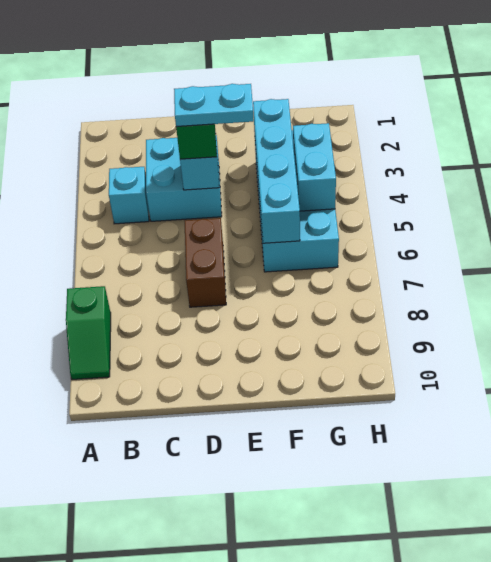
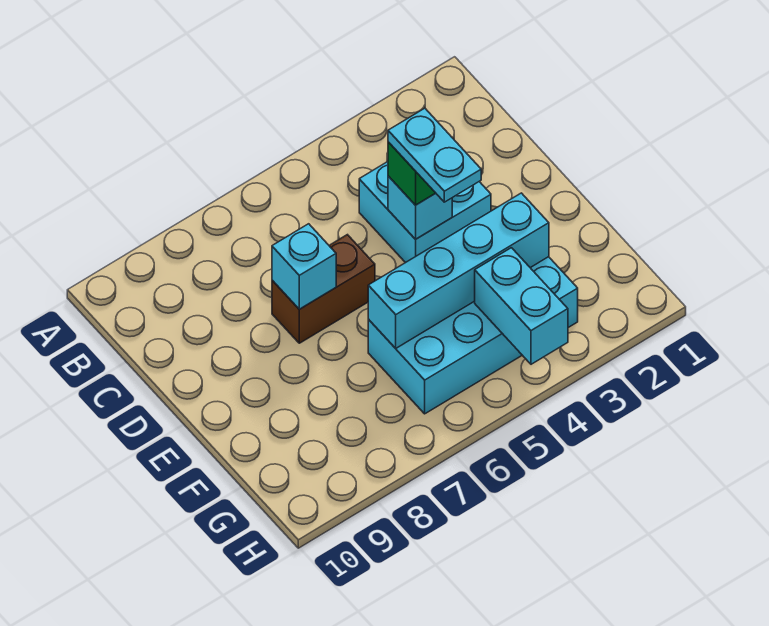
green slope A8:A9 level 1 top 8 -> none
cyan brick B4 level 1 -> cyan brick D7 level 2
cyan brick G4:G5 level 2 -> cyan brick G4:H4 level 2

